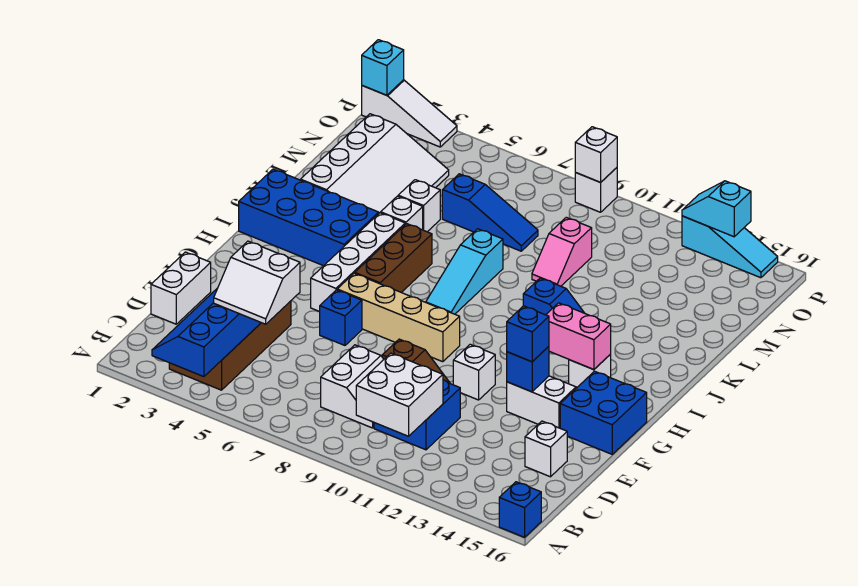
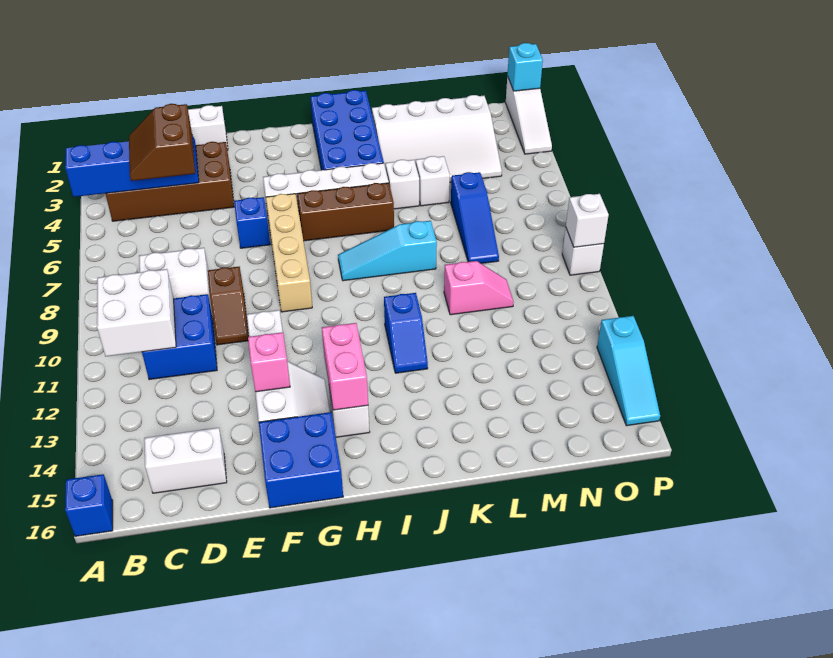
white slope C4:D5 level 3 top D -> brown slope C4:D5 level 3 top D
white brick D15 level 1 -> white brick C15:D15 level 1
blue brick F13 level 2 -> pink brick F13 level 2
blue brick F13 level 3 -> none
pink slope L10:M10 level 1 top M -> pink slope L10:M10 level 1 top L
cyan slope P13:P14 level 2 top 14 -> none

